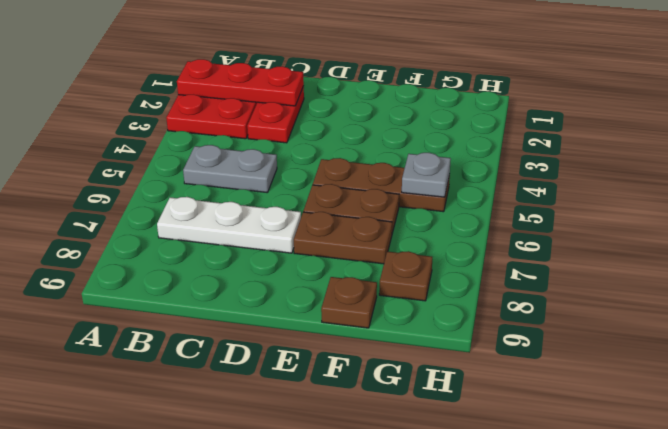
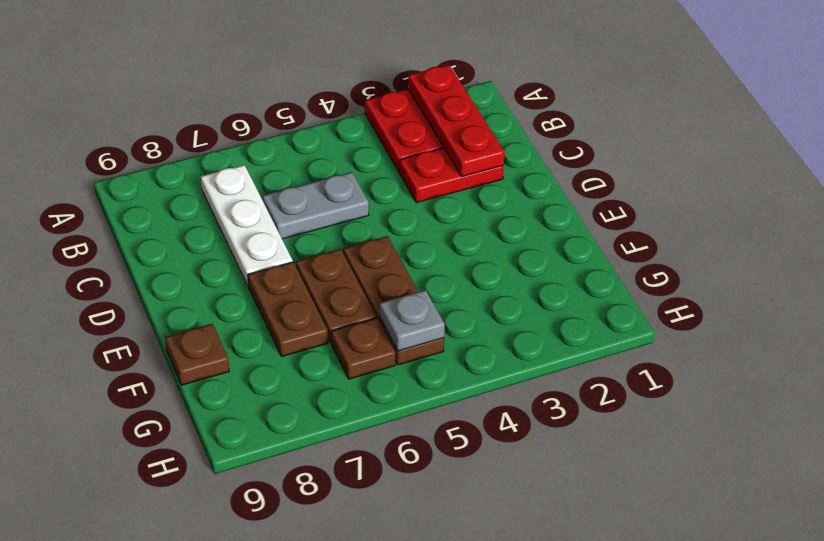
grey plate B5:C5 level 1 -> grey plate C5:C6 level 1
brown plate G8 level 1 -> brown plate G6 level 1

